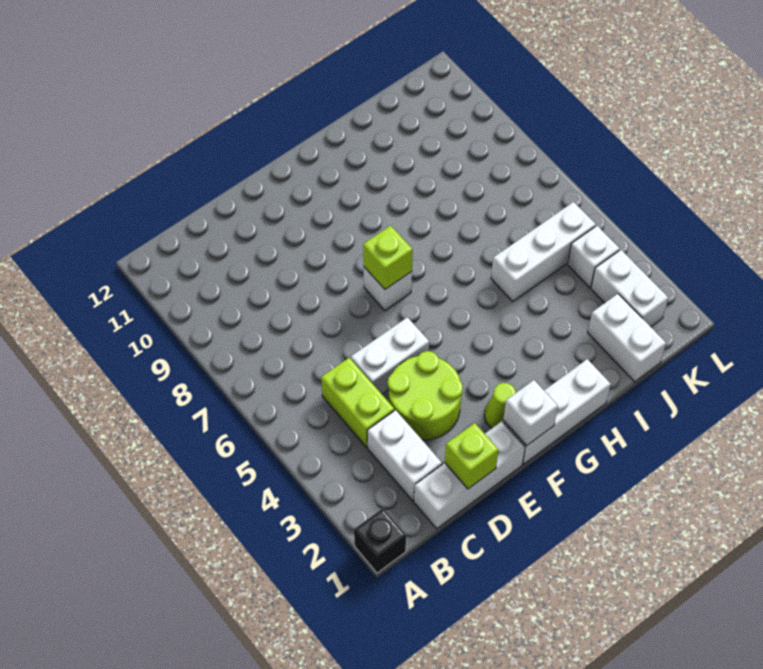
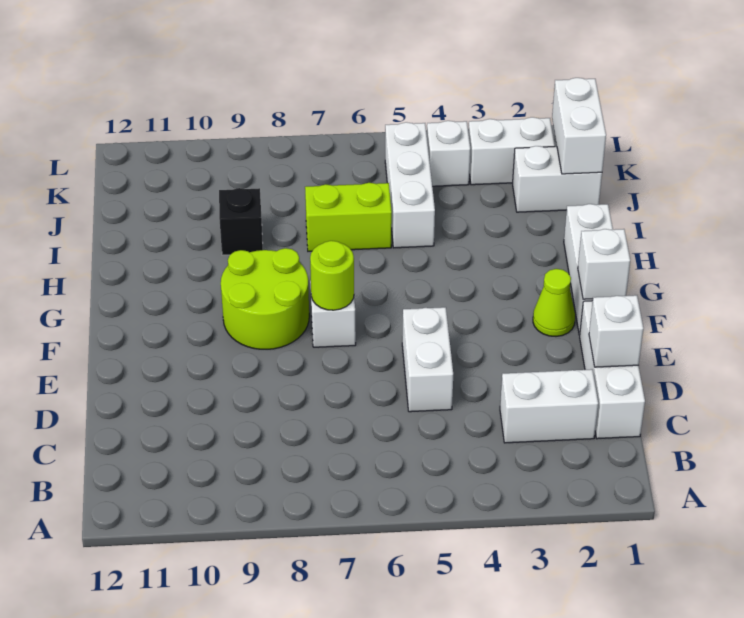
black brick A1 level 1 -> black brick I9 level 1
lime brick C4:C5 level 1 -> lime brick I6:I7 level 1
lime brick D1 level 2 -> white brick D1 level 2
lime round brick D3:E4 level 1 -> lime round brick F8:G9 level 1
lime brick F7 level 2 -> lime round brick F7 level 2
none -> white brick J1:K1 level 2

